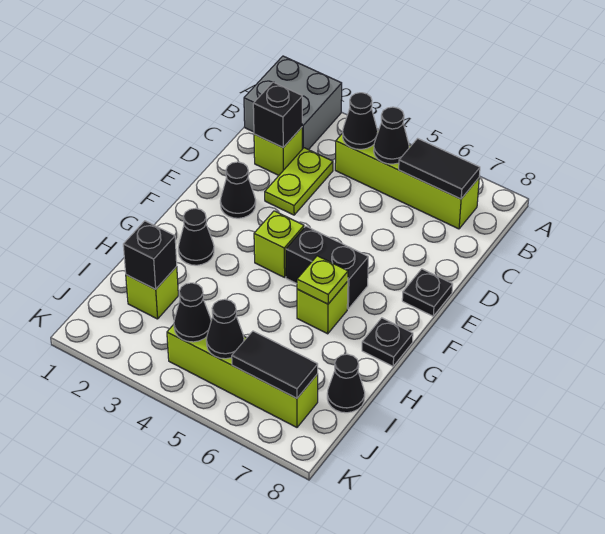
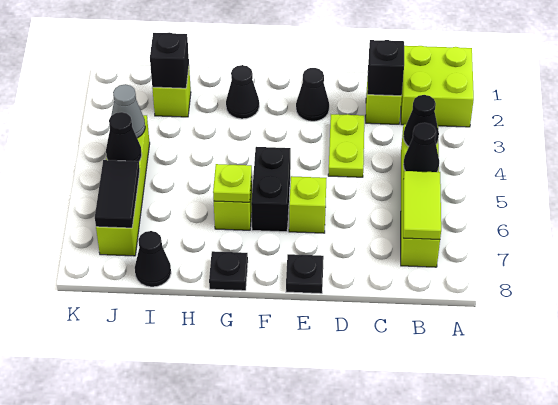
grey brick A1:B2 level 1 -> lime brick A1:B2 level 1
black tile B6:B7 level 2 -> lime tile B6:B7 level 2
lime plate C3:D3 level 1 -> lime plate D3:D4 level 1
lime brick F4 level 1 -> lime brick E6 level 1
black cone J4 level 2 -> grey cone J4 level 2

